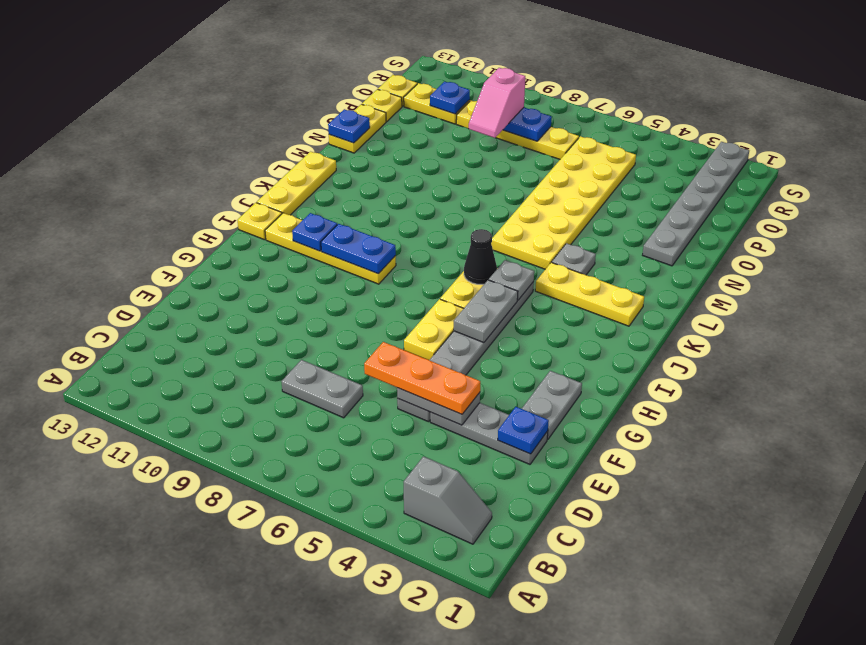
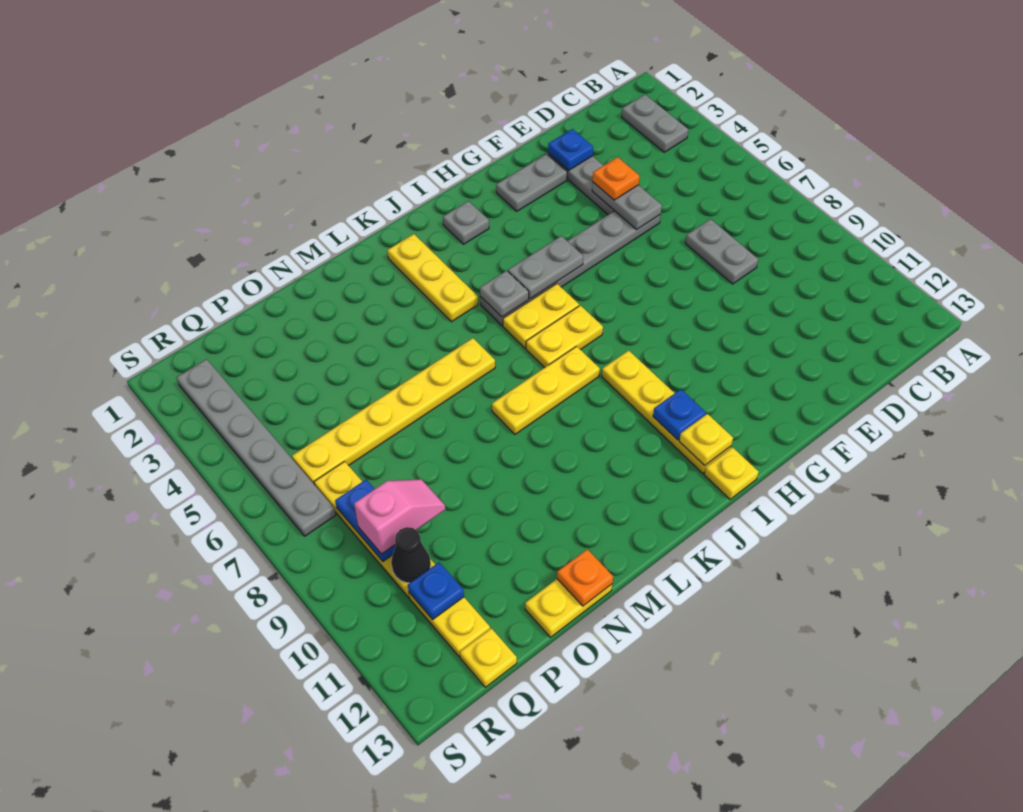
grey slope B2:B3 level 1 top 3 -> grey plate B2:B3 level 1
orange plate E4:E6 level 3 -> orange plate E4 level 3
yellow plate G6:H6 level 1 -> yellow plate I7:J7 level 1
blue plate I9:I10 level 2 -> none
black cone J6 level 2 -> black cone Q10 level 2
yellow plate J13:L13 level 1 -> yellow plate J8:L8 level 1
grey plate L4 level 1 -> grey plate I2 level 1
yellow plate L5:Q6 level 1 -> yellow plate L6:Q6 level 1
grey plate N2:S2 level 1 -> grey plate R2:R7 level 1
blue plate N13 level 2 -> orange plate N13 level 2
yellow plate P13 level 1 -> yellow plate I12 level 2

